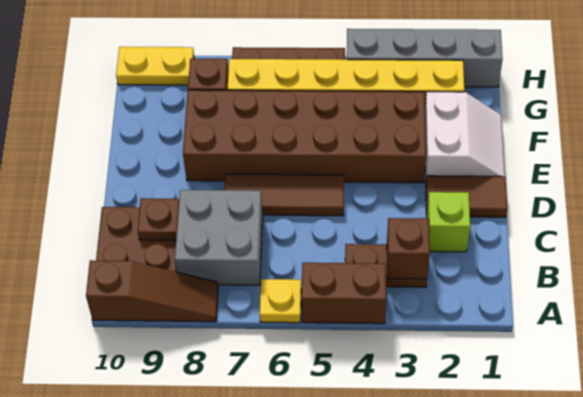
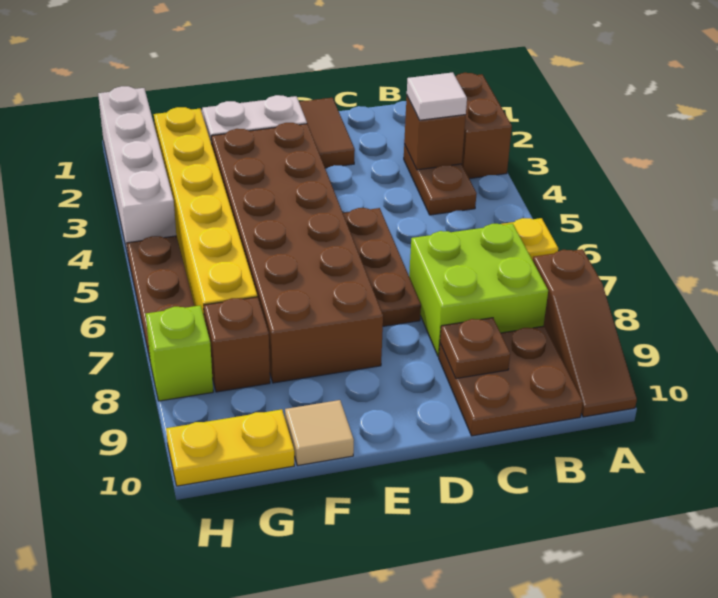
brown brick A4:A5 level 1 -> brown brick A2:A3 level 1
brown slope A8:A10 level 1 top 10 -> brown slope A8:A10 level 1 top 8
none -> white tile B3 level 3
grey brick B7:C8 level 1 -> lime brick B7:C8 level 1
lime brick C2 level 1 -> lime brick H8 level 1
brown tile D5:D7 level 1 -> brown plate D5:D7 level 1
none -> tan tile F10 level 1
grey brick H1:H4 level 1 -> white brick H1:H4 level 1
yellow plate H9:H10 level 1 -> yellow plate G10:H10 level 1

